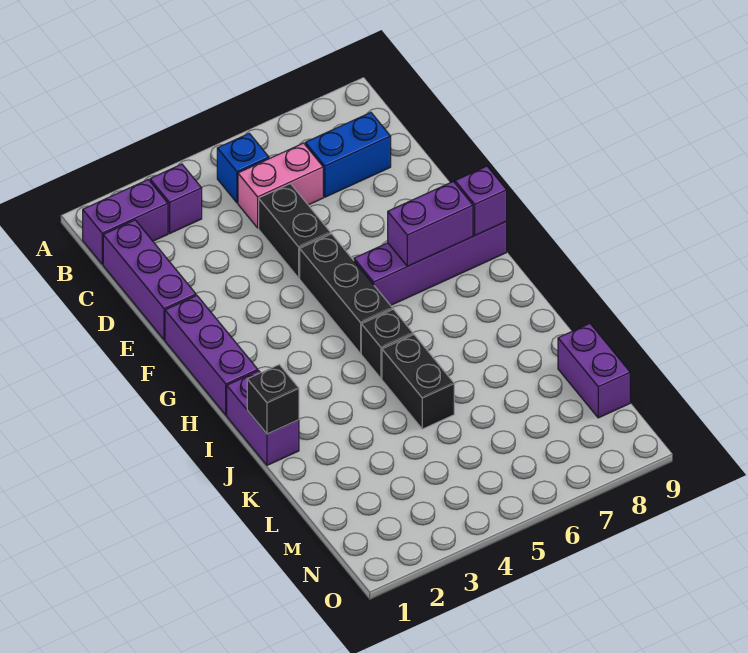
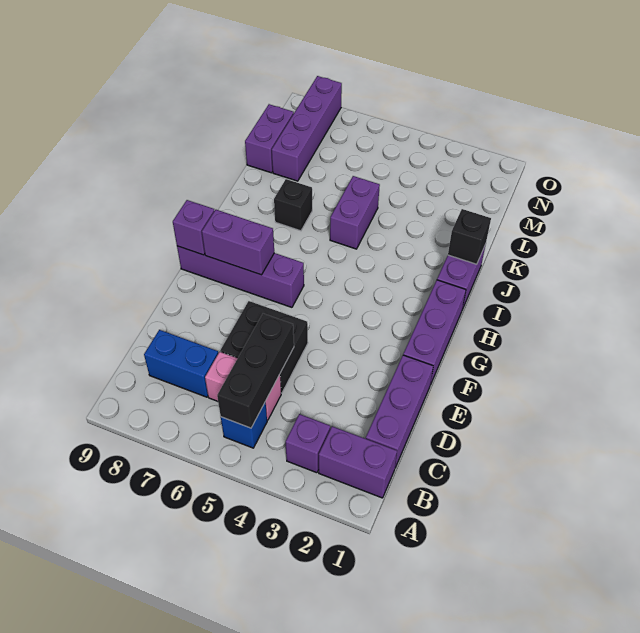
black brick D5:E5 level 1 -> black brick D5:E6 level 1
black brick F5:H5 level 1 -> black brick B5:D5 level 2
black brick I5 level 1 -> black brick J7 level 1
black brick J5:K5 level 1 -> purple brick J5:K5 level 1
none -> purple brick L8:O8 level 1

